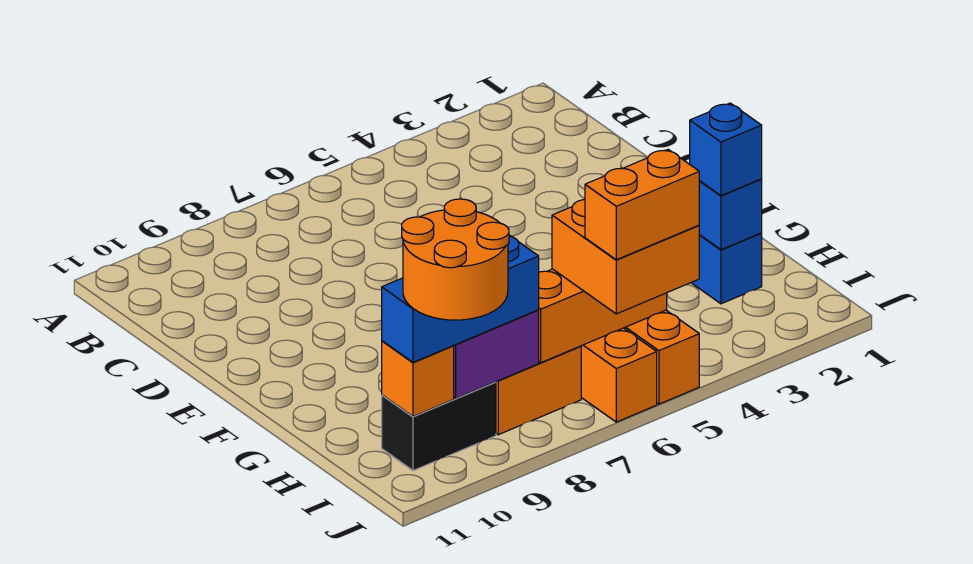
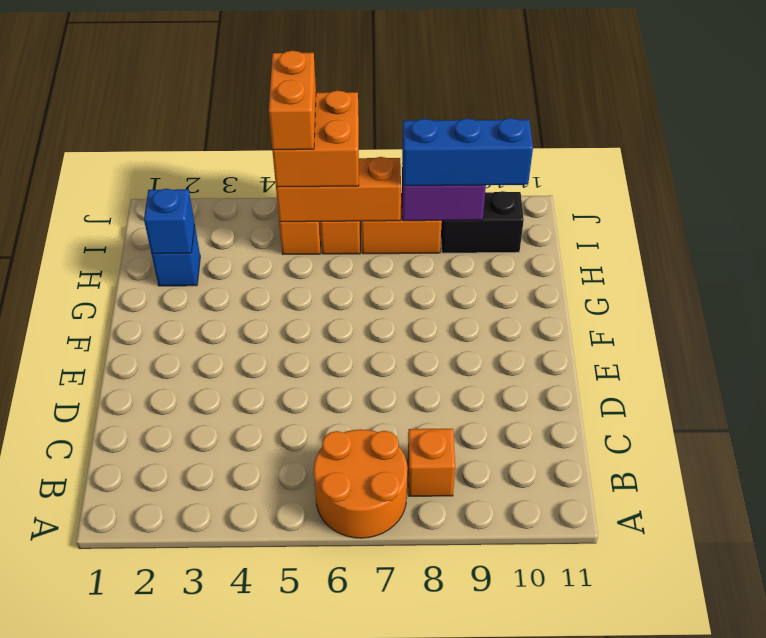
blue brick H2 level 3 -> none
orange round brick I9:J10 level 4 -> orange round brick A6:B7 level 1
orange brick I10 level 2 -> orange brick B8 level 1
orange brick J5:J6 level 4 -> orange brick I5:J5 level 4

